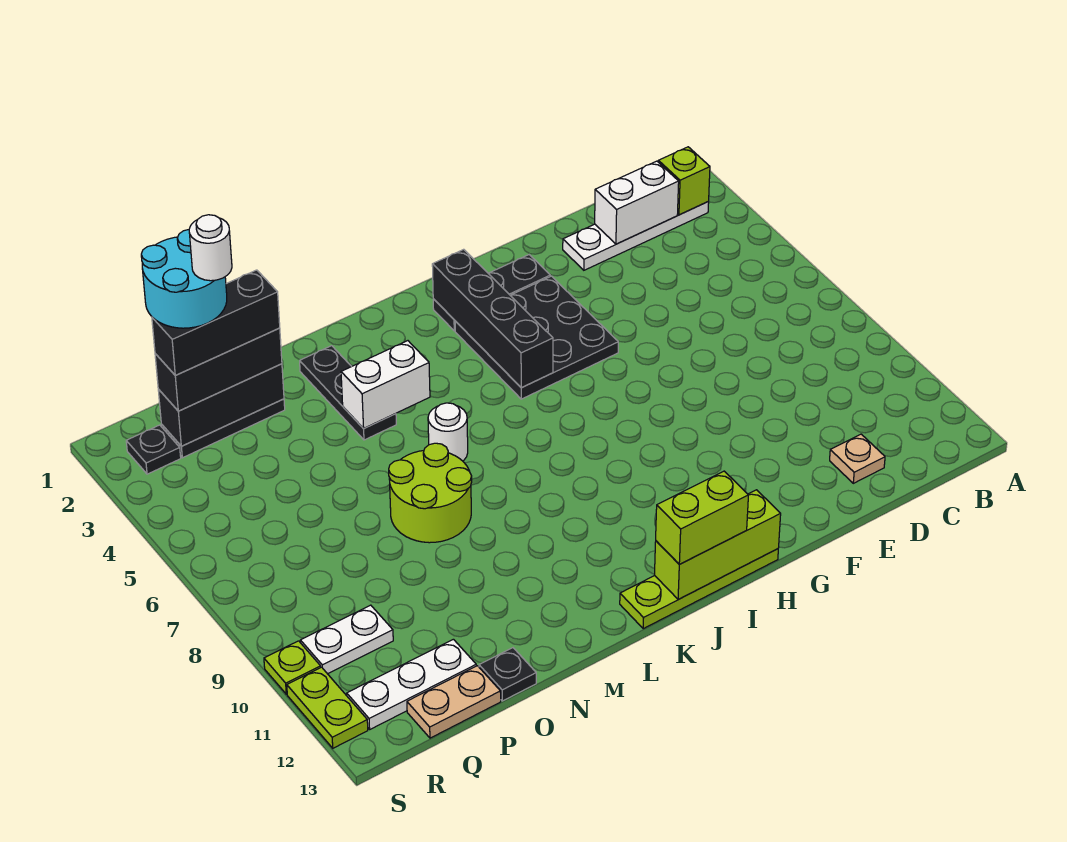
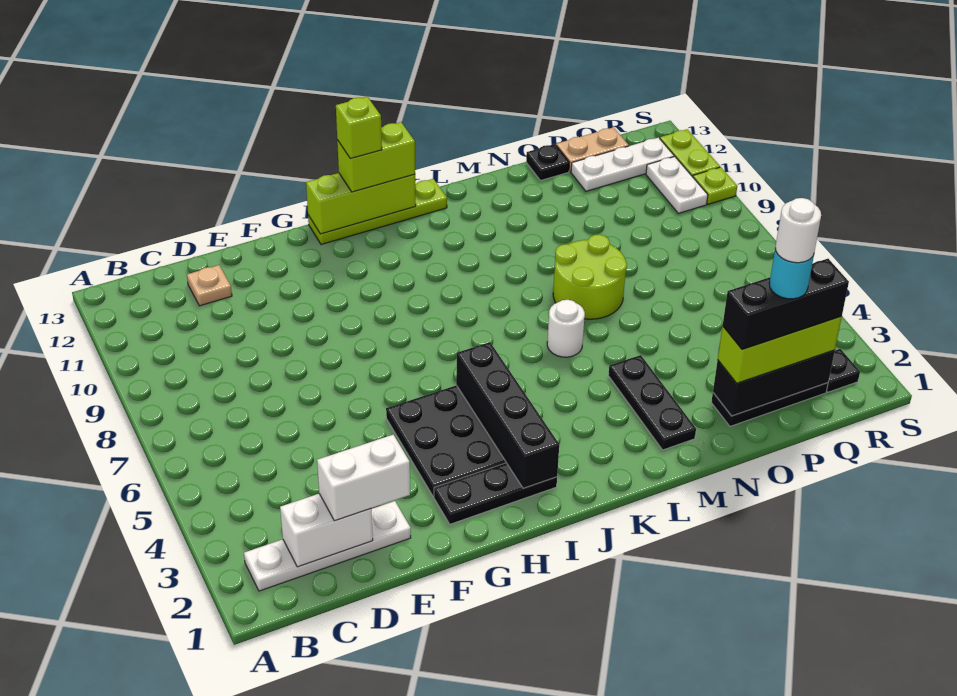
lime brick B2 level 2 -> lime brick I13 level 4
white brick L4:M4 level 2 -> white brick D2:E2 level 3
black brick O2:Q2 level 3 -> lime brick O2:Q2 level 3
cyan round brick P1:Q2 level 5 -> cyan round brick P2 level 5
white plate Q10:R10 level 1 -> white plate R10:R11 level 1

